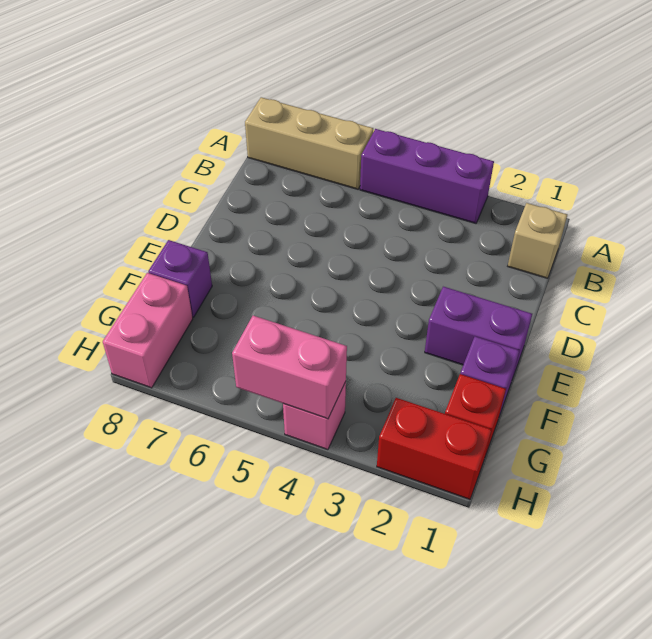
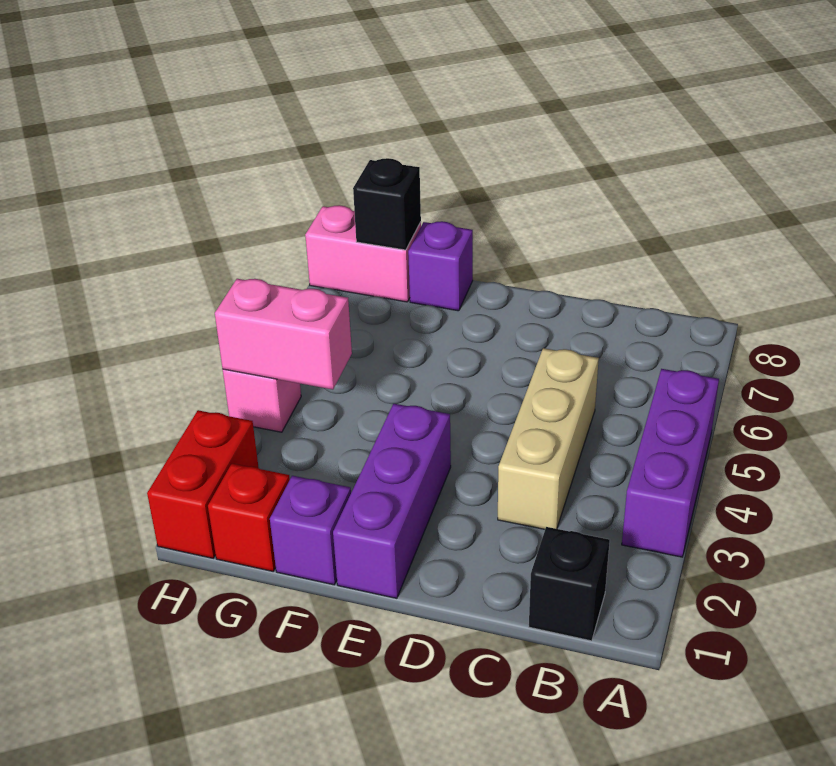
tan brick A6:A8 level 1 -> tan brick C3:C5 level 1
tan brick B1 level 1 -> black brick B1 level 1
purple brick E1:E2 level 1 -> purple brick E1:E3 level 1
none -> black brick G8 level 2
pink brick H4:H5 level 2 -> pink brick G4:H4 level 2

